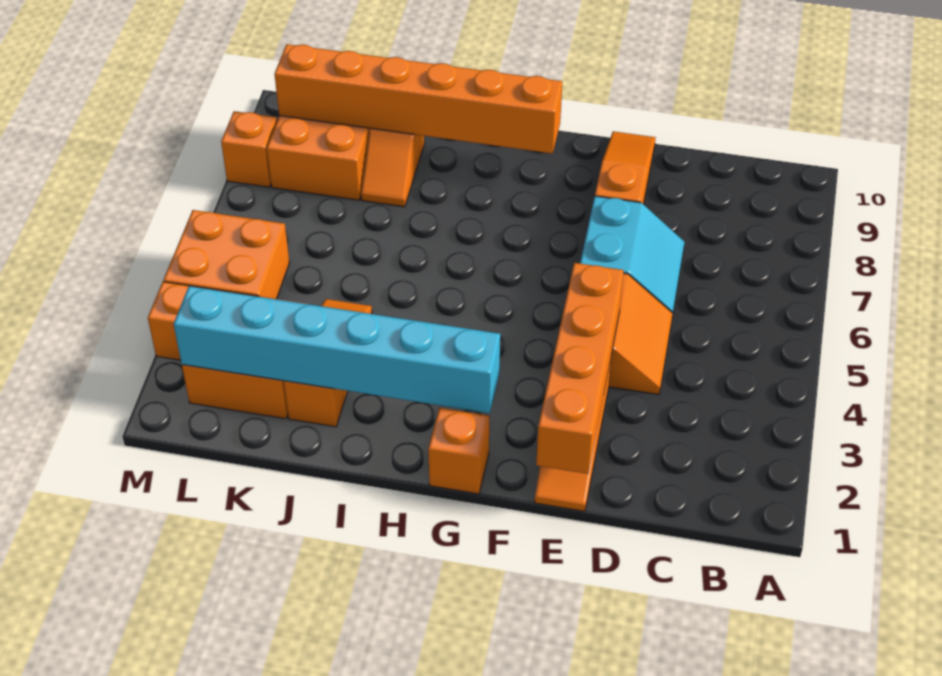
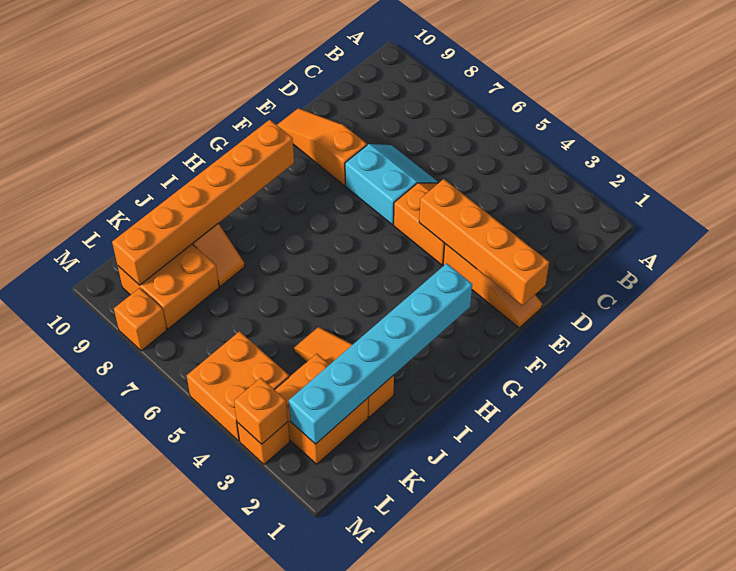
orange brick G1 level 1 -> orange brick M3 level 2

